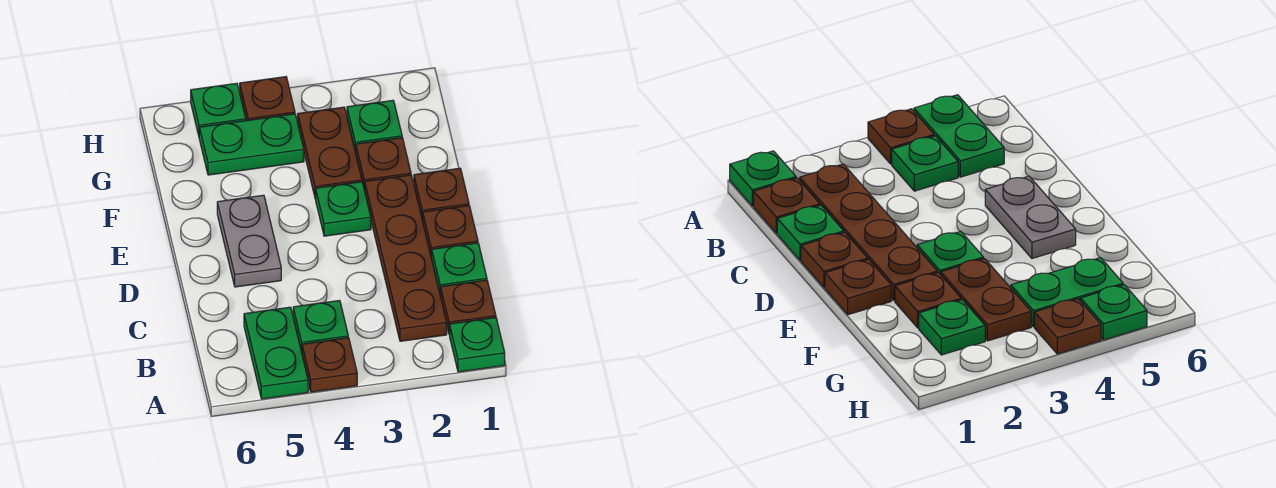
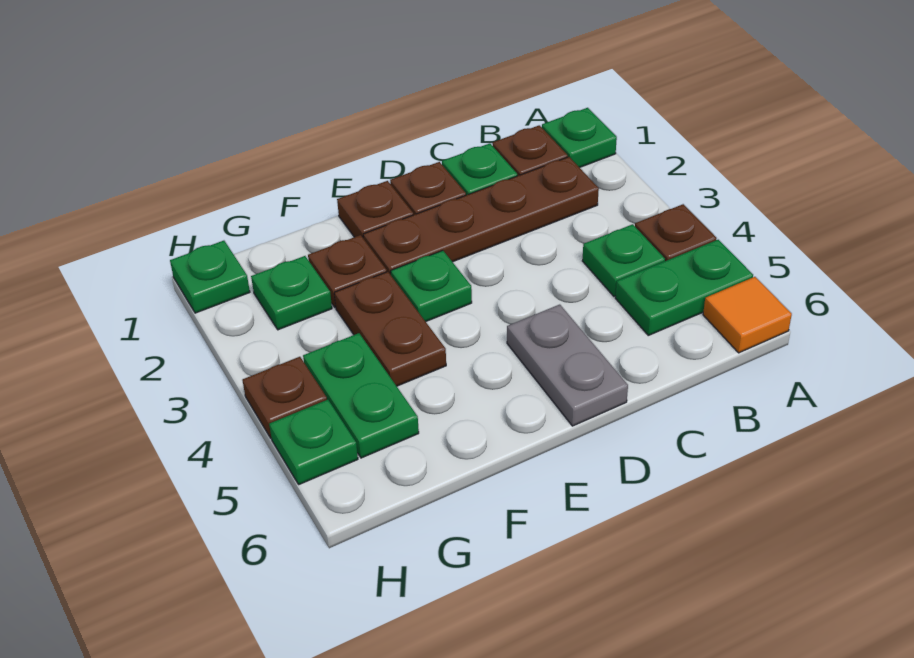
none -> orange tile A6 level 1
grey plate D5:E5 level 1 -> grey plate D5:D6 level 1
brown plate F3:G3 level 1 -> brown plate F3:F4 level 1
none -> green plate H1 level 1

